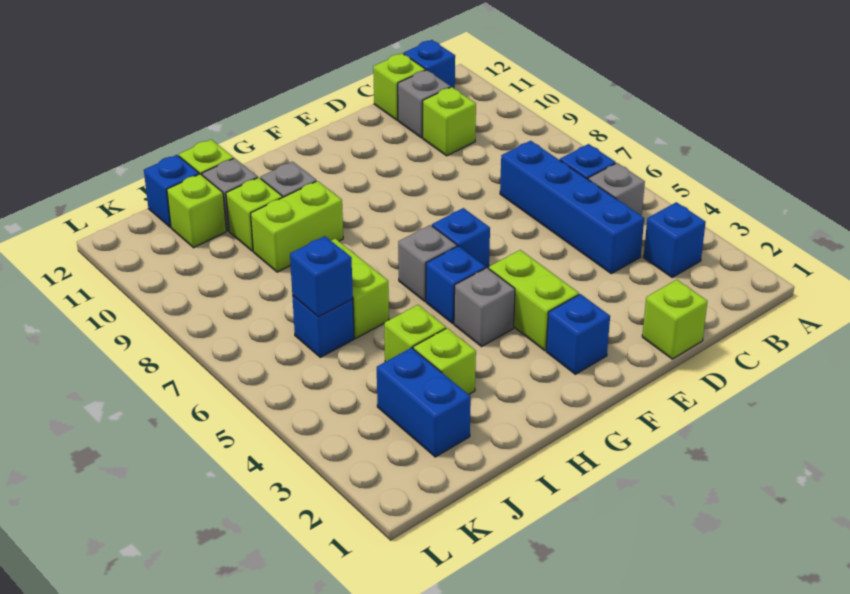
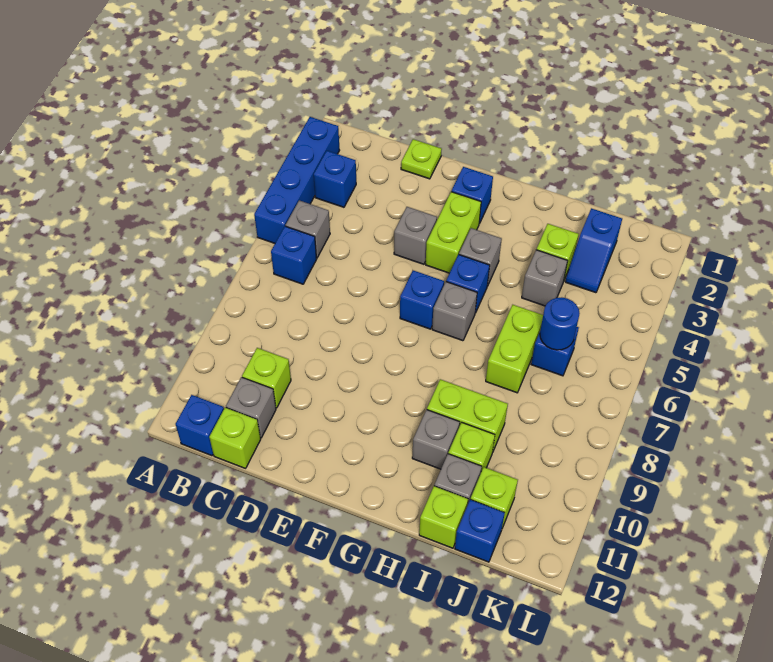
blue brick C4:C7 level 1 -> blue brick A2:A5 level 1
lime brick D1 level 1 -> lime plate D1 level 1
none -> grey brick E4 level 1
lime brick I4 level 1 -> grey brick I4 level 1
blue brick J2:J3 level 1 -> blue slope J2:J3 level 1 top 2
blue brick J6 level 2 -> blue round brick J6 level 2

